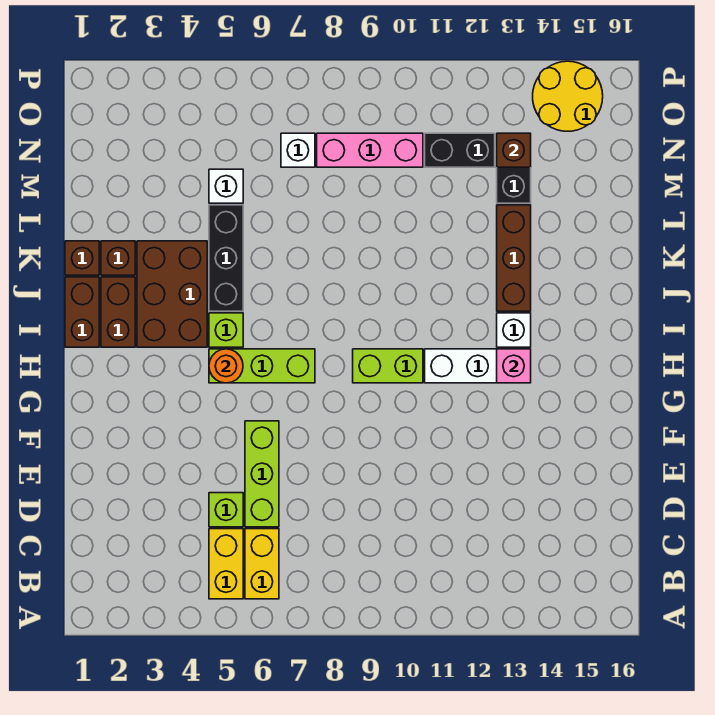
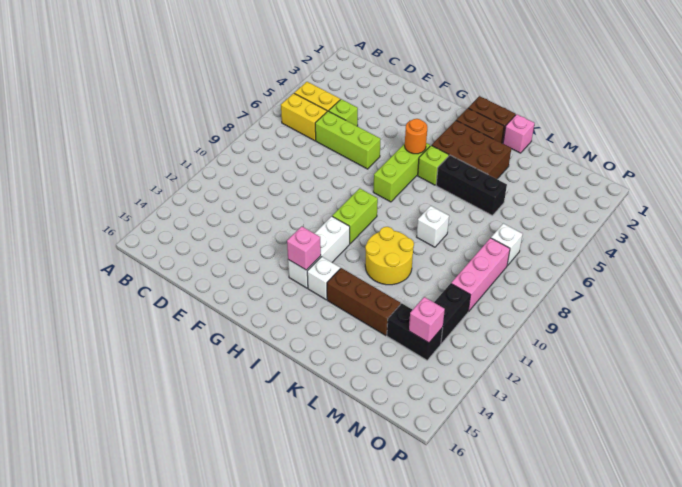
brown brick K1 level 1 -> pink brick K1 level 1
brown brick K2 level 1 -> none
white brick M5 level 1 -> white brick K8 level 1
brown brick N13 level 2 -> pink brick N13 level 2
yellow round brick O14:P15 level 1 -> yellow round brick J10:K11 level 1

